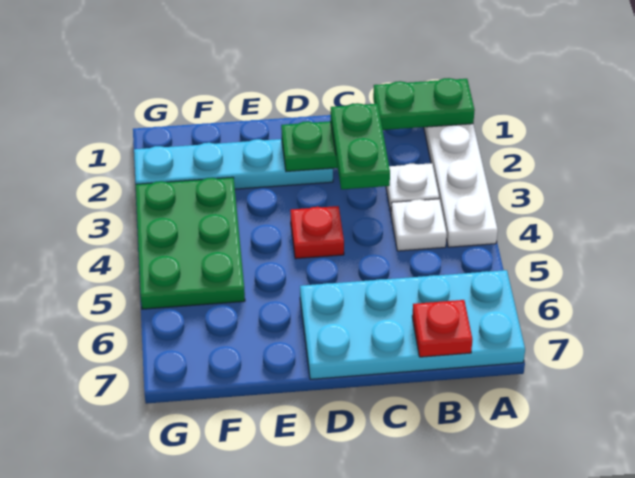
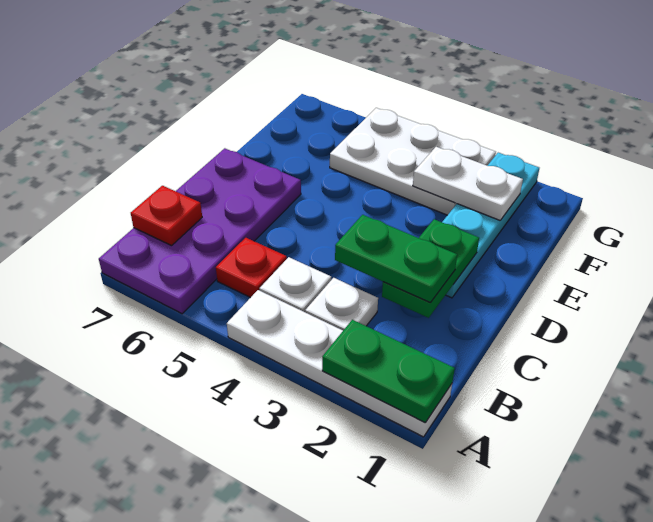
green plate A1:B1 level 2 -> green plate A1:A2 level 2
cyan plate A6:D7 level 1 -> purple plate A6:D7 level 1
red plate D4 level 1 -> red plate B5 level 1
none -> white plate F2:F3 level 2
green plate F3:G5 level 1 -> white plate F3:G5 level 1

